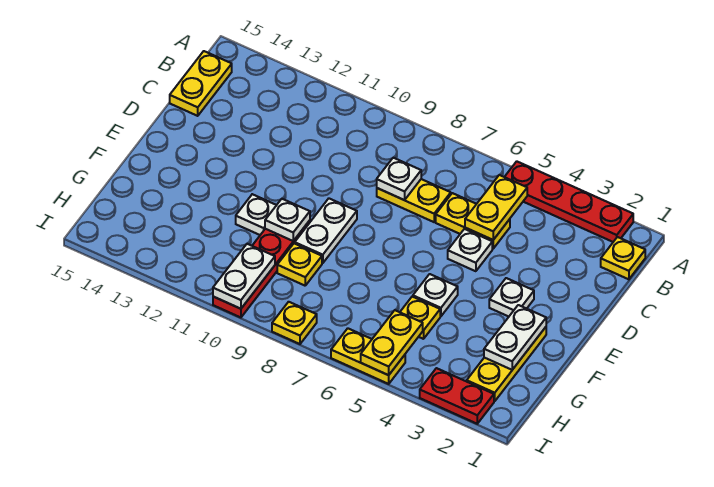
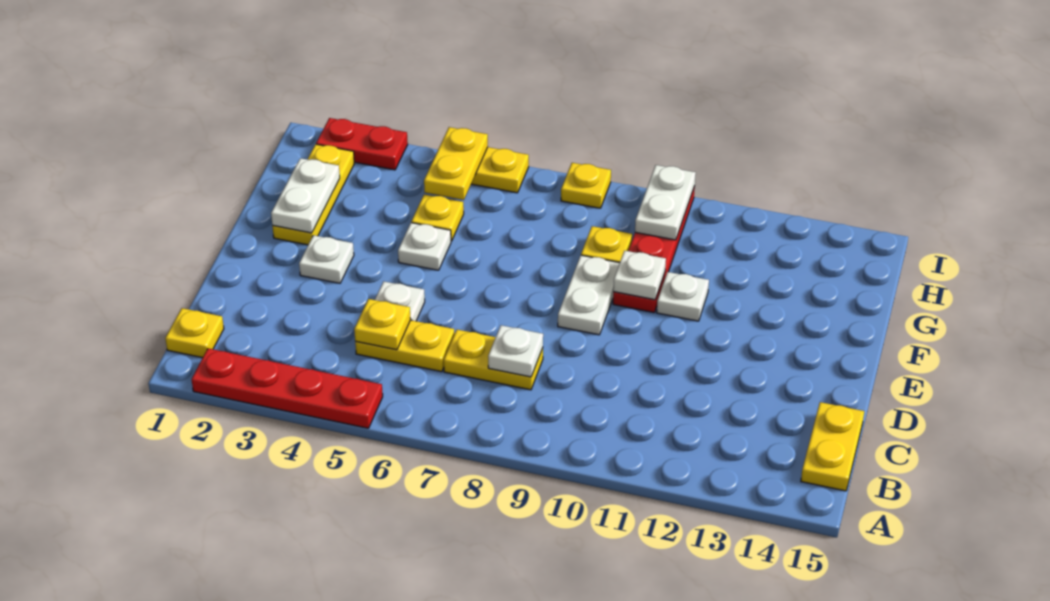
yellow plate B5:C5 level 2 -> yellow plate C5 level 2

